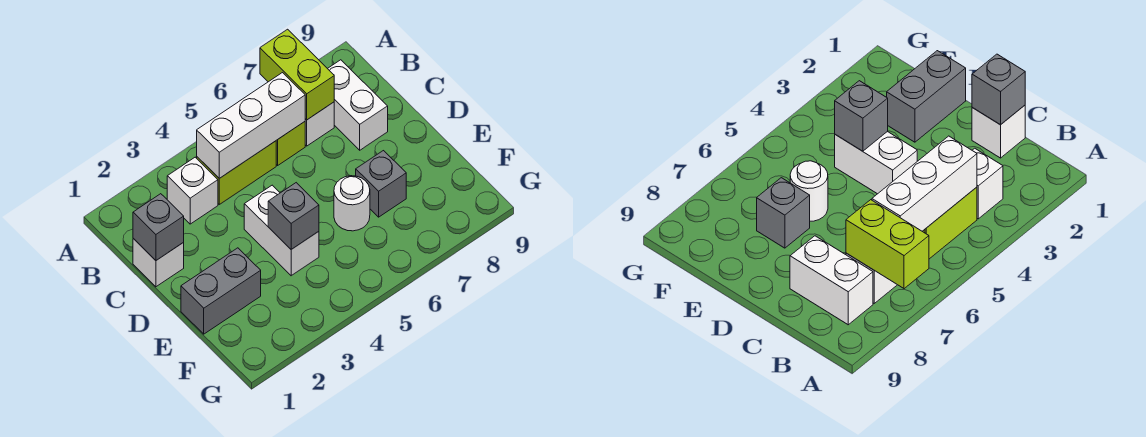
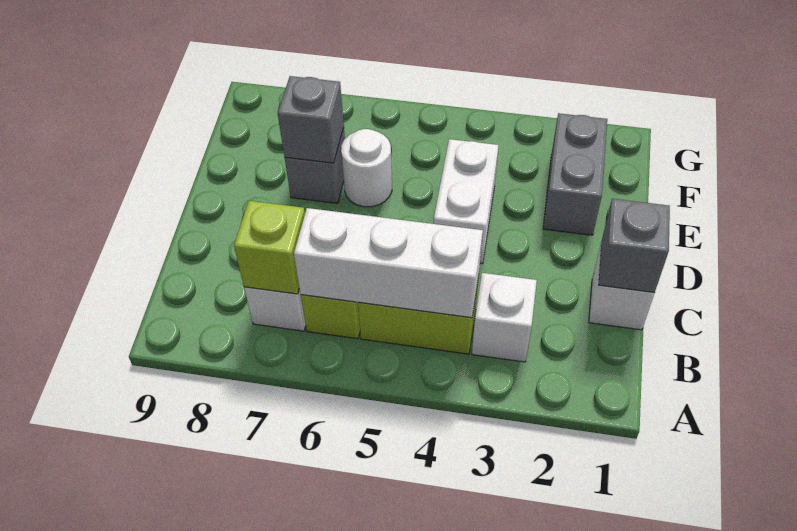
lime brick A7:B7 level 2 -> lime brick B7 level 2
white brick B8:C8 level 1 -> none
grey brick E1:E2 level 1 -> grey brick E2:F2 level 1
grey brick E4 level 2 -> grey brick E7 level 2

